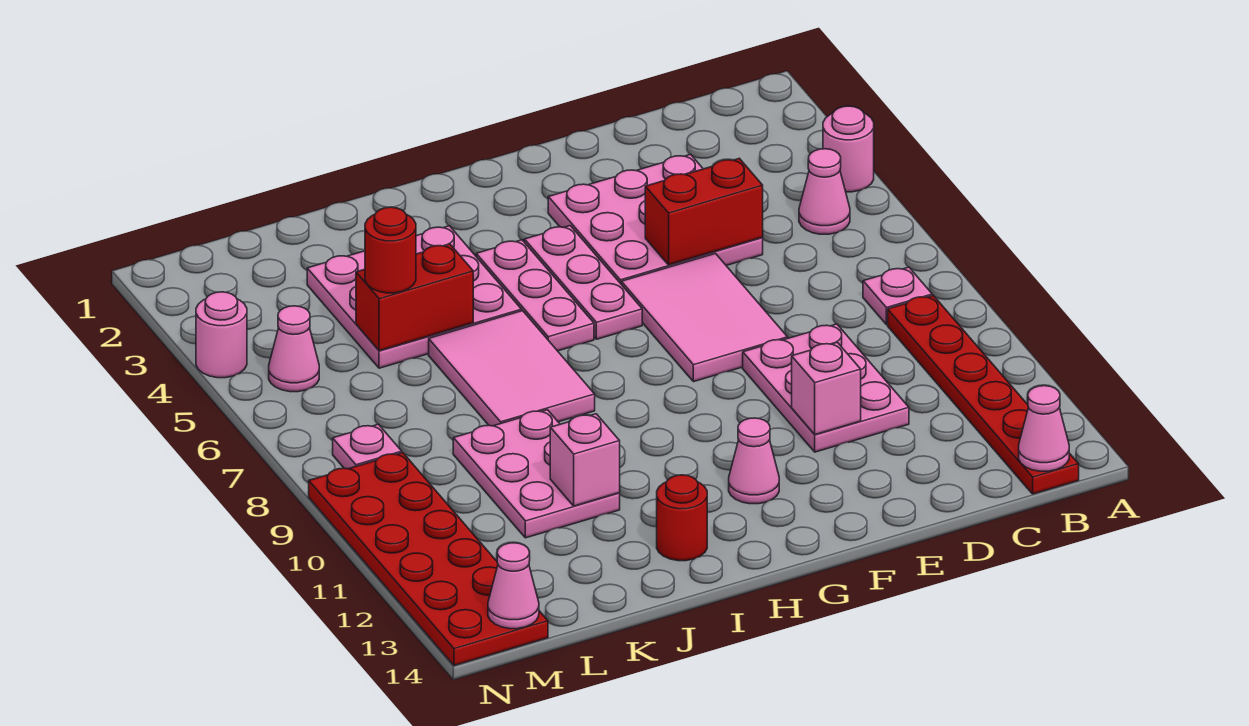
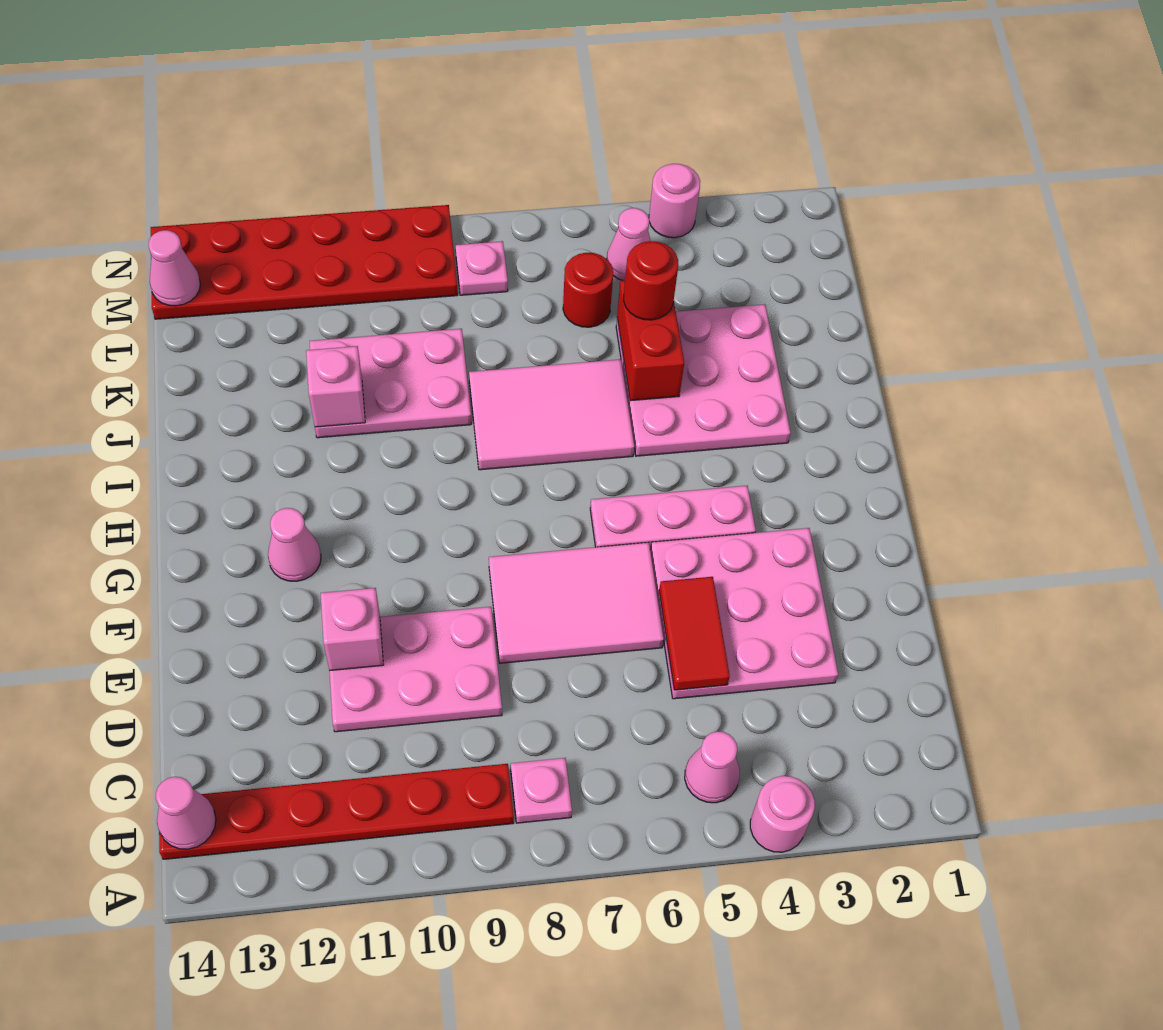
red brick D5:E5 level 2 -> red tile D5:E5 level 2
pink plate H4:H6 level 1 -> none
red round brick I13 level 1 -> red round brick L6 level 1

